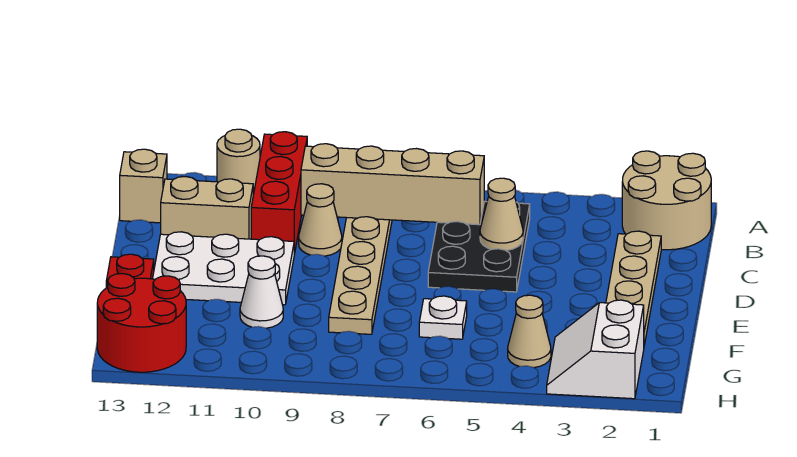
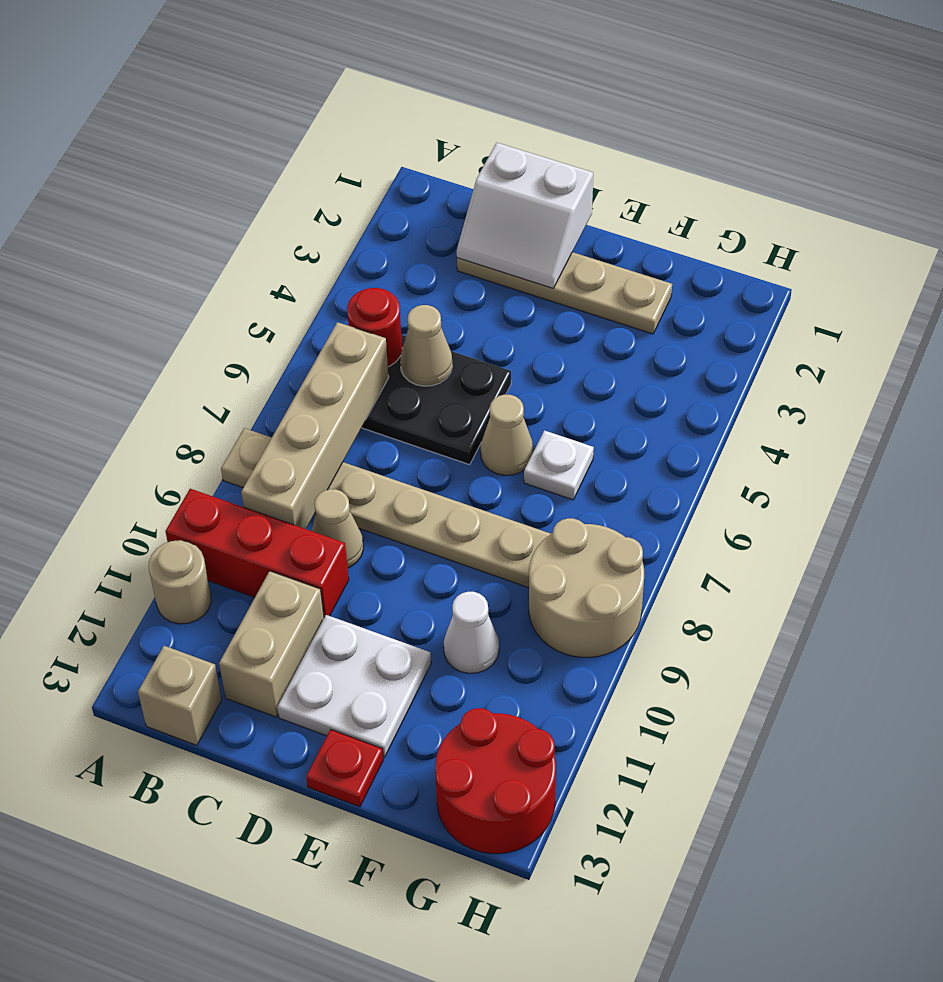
tan round brick A1:B2 level 1 -> tan round brick G8:H9 level 1
none -> red round brick B5 level 2
white plate D10:E12 level 1 -> white plate D11:E12 level 1
white slope G2:H3 level 1 top 2 -> white slope C1:D2 level 2 top 1
tan cone G4 level 1 -> tan cone E6 level 1

